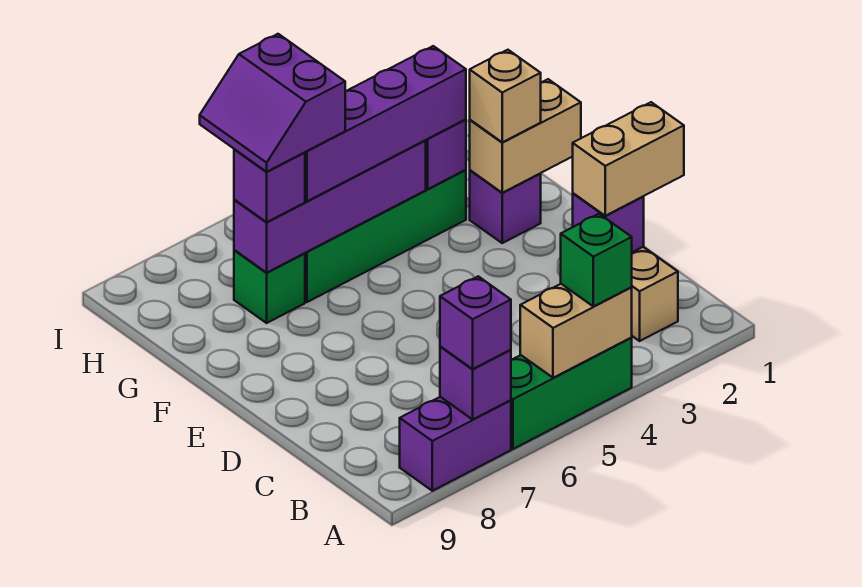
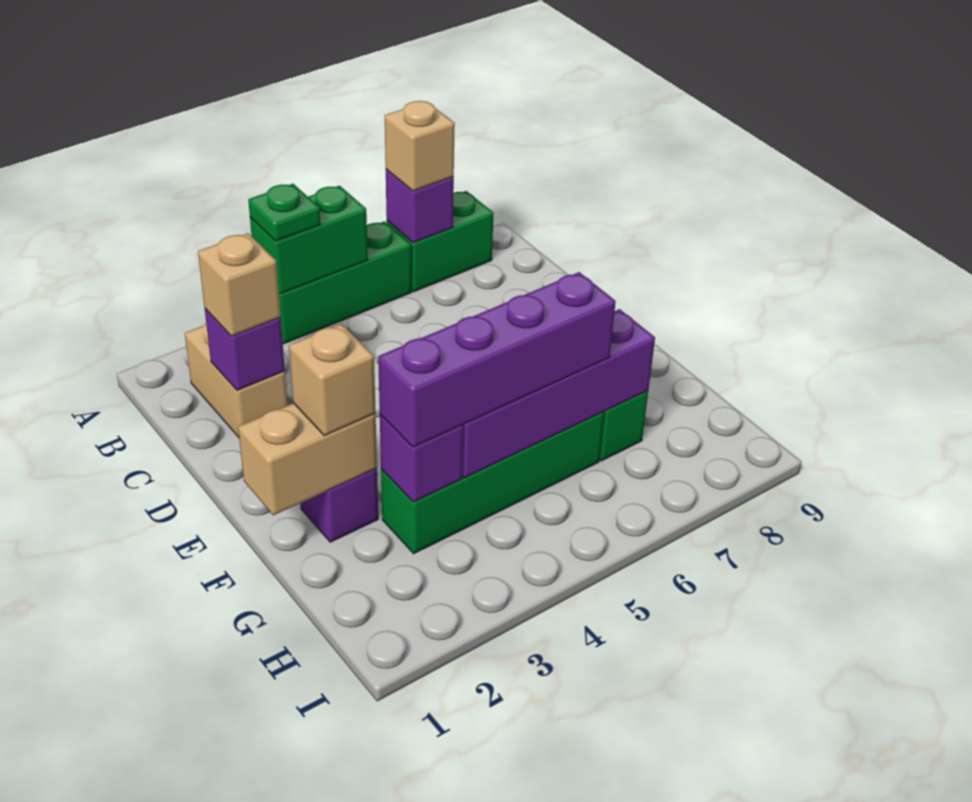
tan brick A4:A5 level 2 -> green brick A4:A5 level 2
green brick A4 level 3 -> green plate A4 level 3
purple brick A7:A8 level 1 -> green brick A7:A8 level 1
purple brick A7 level 3 -> tan brick A7 level 3
tan brick C1:C2 level 3 -> tan brick C2 level 3
purple slope G6:H7 level 4 top 6 -> none
purple brick G7 level 3 -> none

